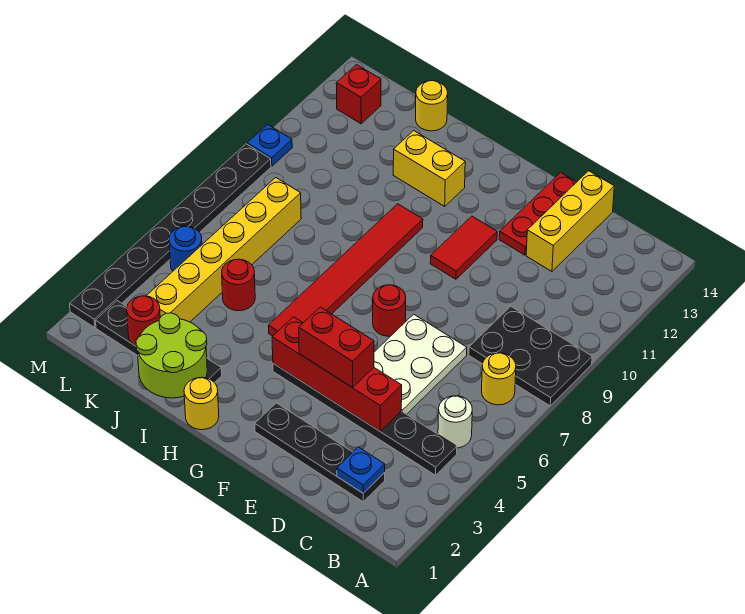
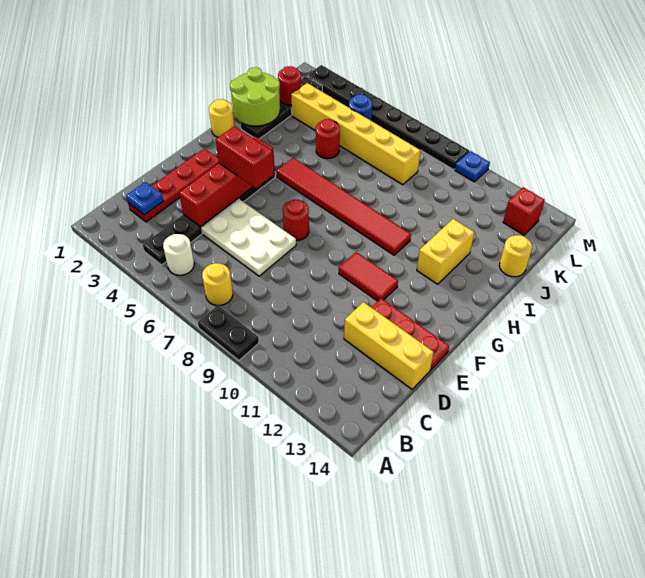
black plate A8:C9 level 1 -> black plate A8:A9 level 1
black plate C2:F2 level 1 -> red plate C2:F2 level 1
red brick E4:F4 level 3 -> red brick F4:F5 level 3

